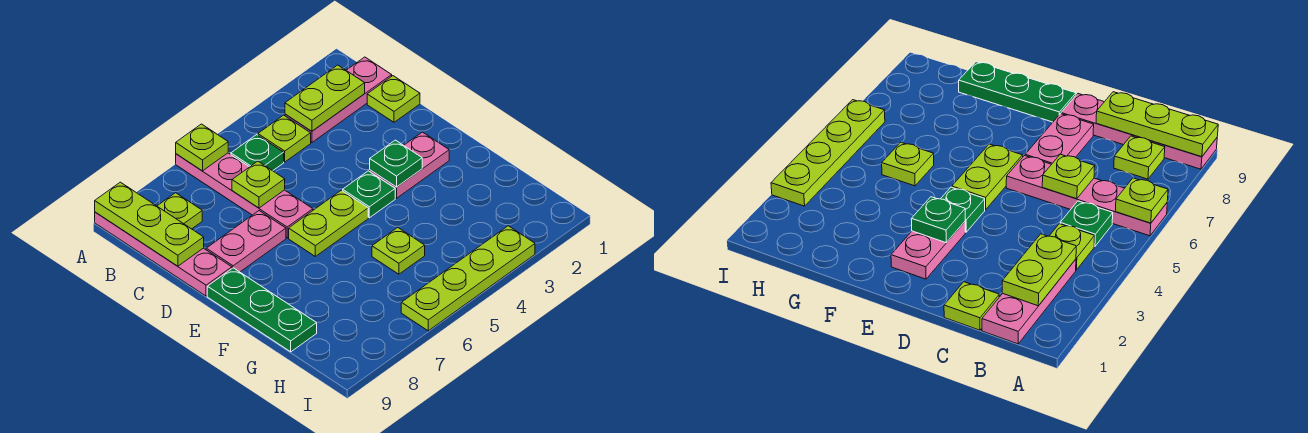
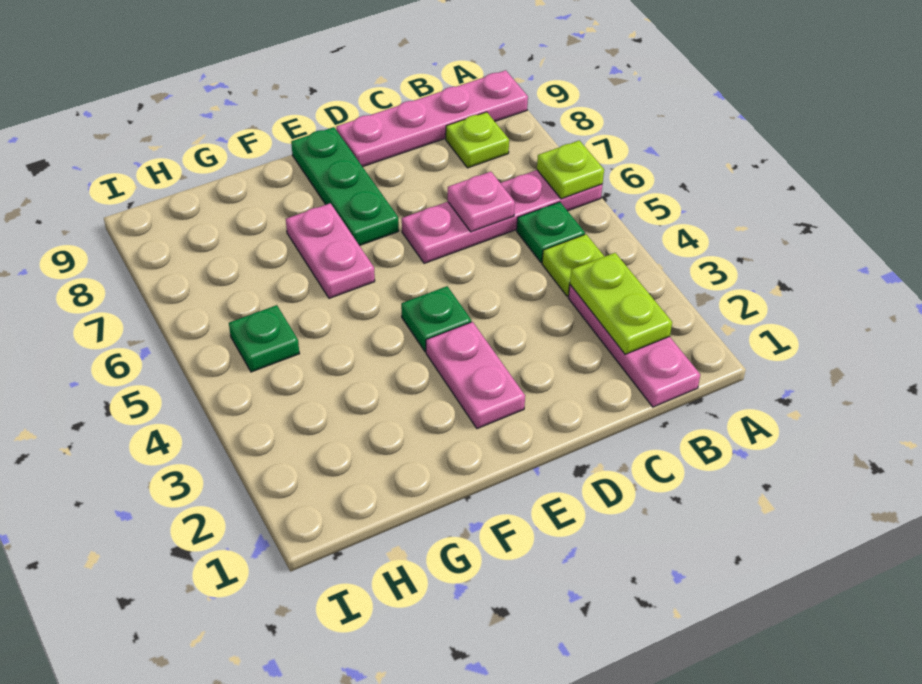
lime plate A9:C9 level 2 -> none
lime plate C1 level 1 -> none
lime plate C6 level 2 -> pink plate C6 level 2
pink plate D7:D8 level 1 -> pink plate F6:F7 level 1
green plate E3 level 2 -> green plate H5 level 1
lime plate E5:E6 level 1 -> none
green plate E9:G9 level 1 -> green plate E7:E9 level 1
lime plate G5 level 1 -> none
lime plate I3:I6 level 1 -> none

